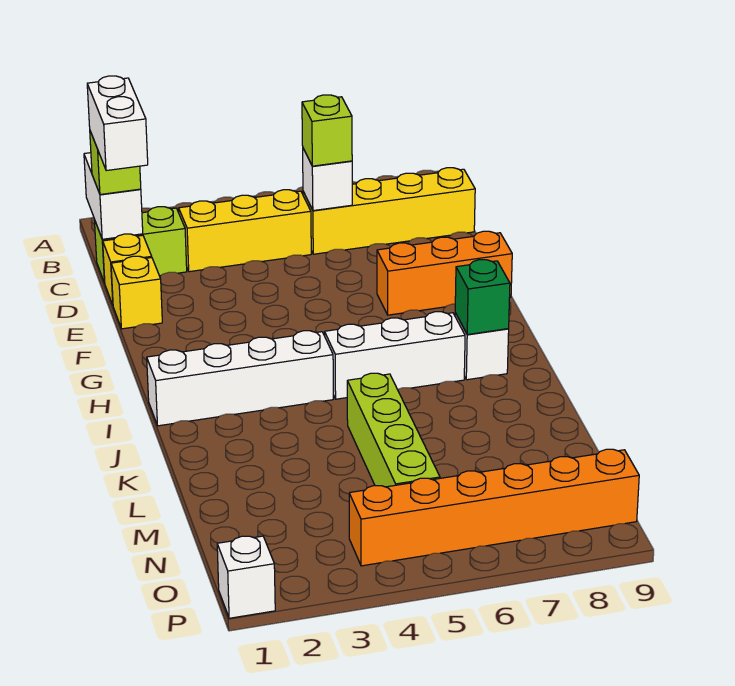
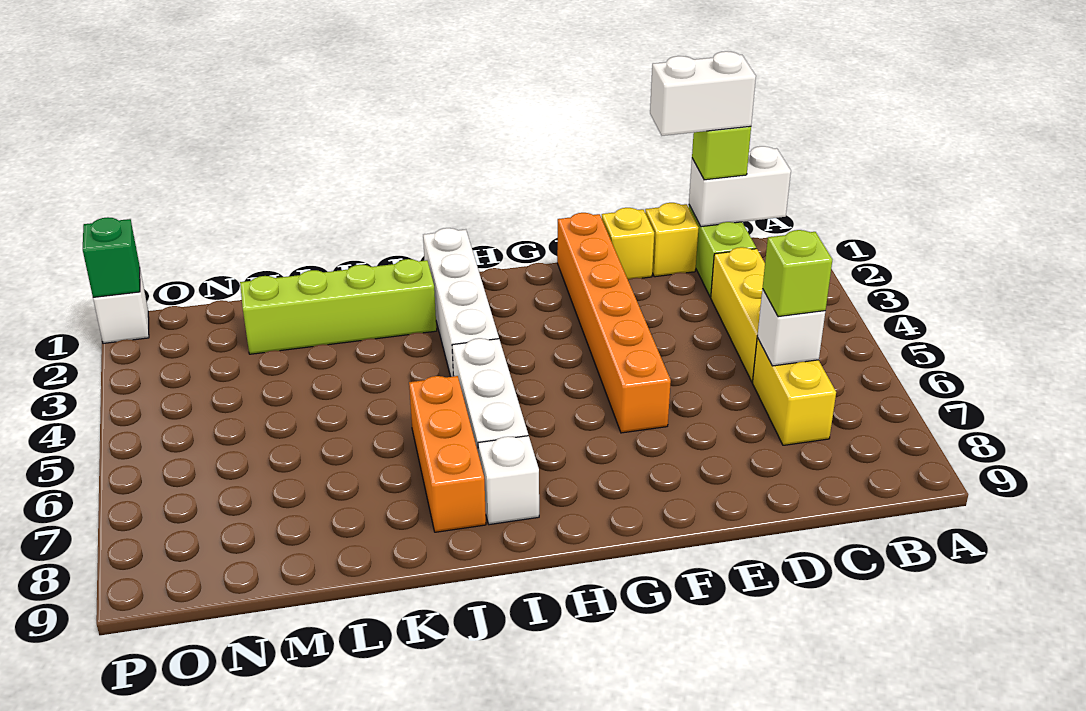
yellow brick C6:C9 level 1 -> yellow brick C6:C7 level 1
orange brick F7:F9 level 1 -> orange brick J6:J8 level 1
green brick I8 level 2 -> green brick P1 level 2
lime brick K5:N5 level 1 -> lime brick J2:M2 level 1
orange brick O4:O9 level 1 -> orange brick F1:F6 level 1

